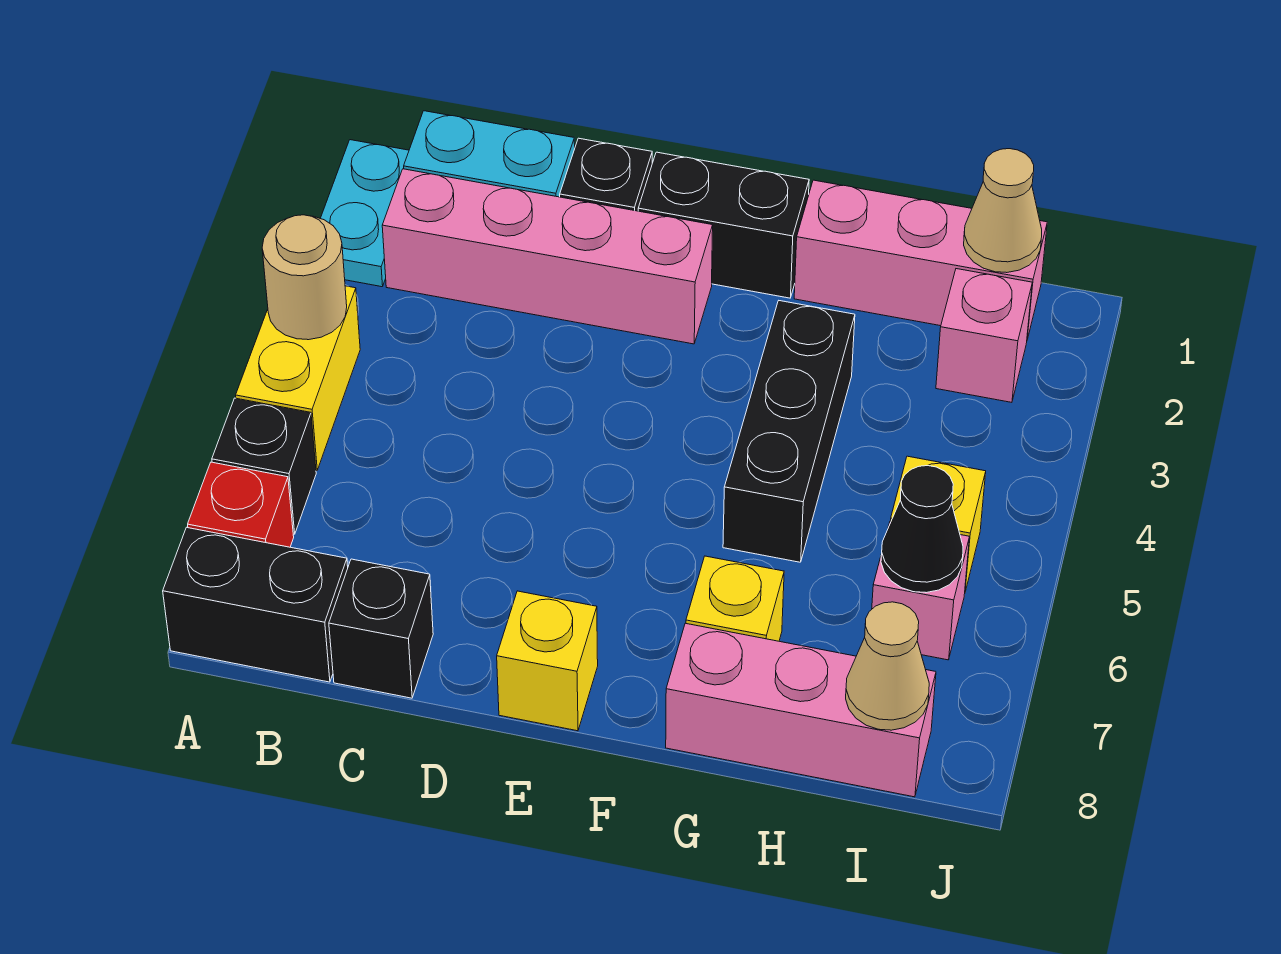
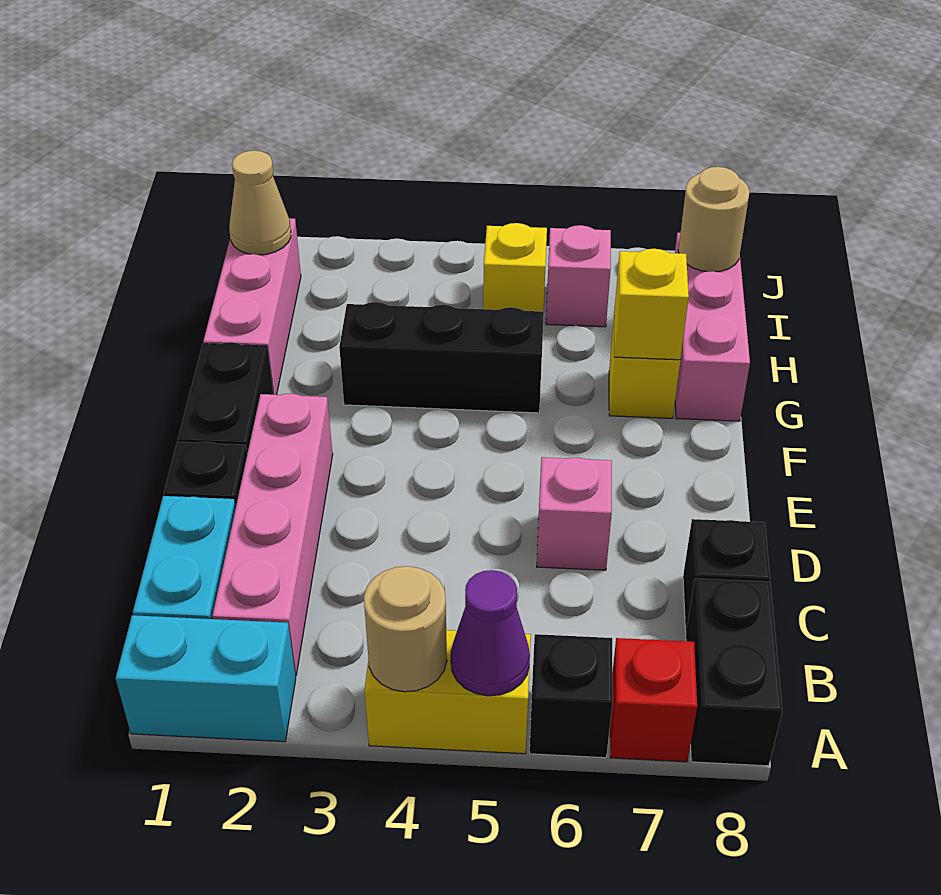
cyan plate A1:A2 level 1 -> cyan brick A1:A2 level 1
none -> purple cone A5 level 2
yellow brick E8 level 1 -> yellow brick G7 level 2
pink brick I2 level 1 -> pink brick D6 level 1
black cone I6 level 2 -> none
tan cone I8 level 2 -> tan round brick I8 level 2

